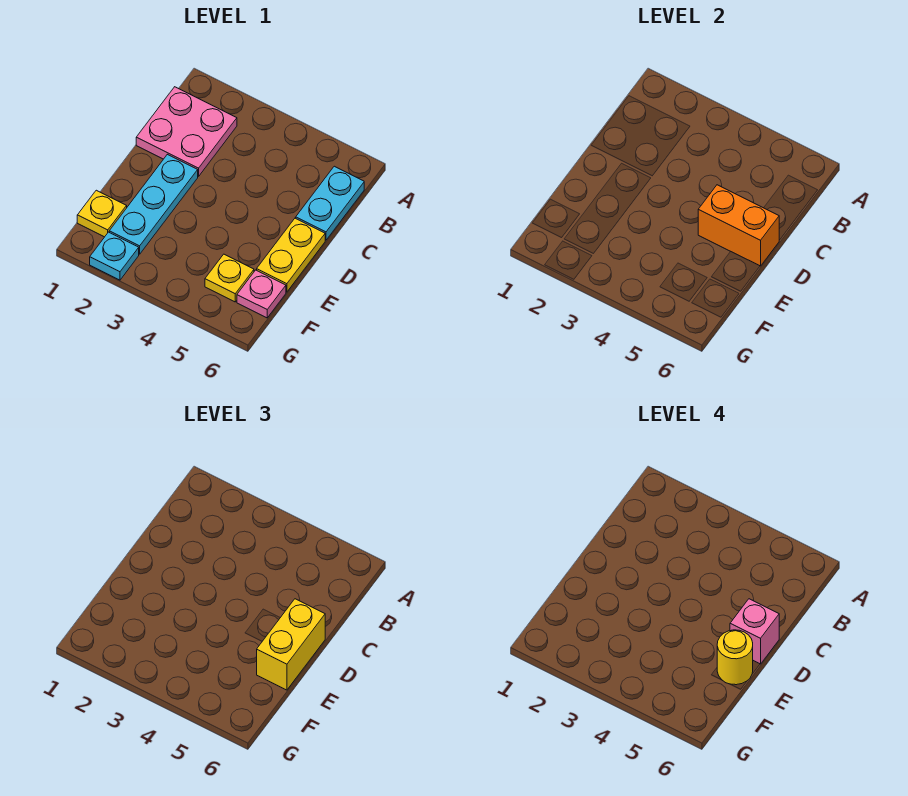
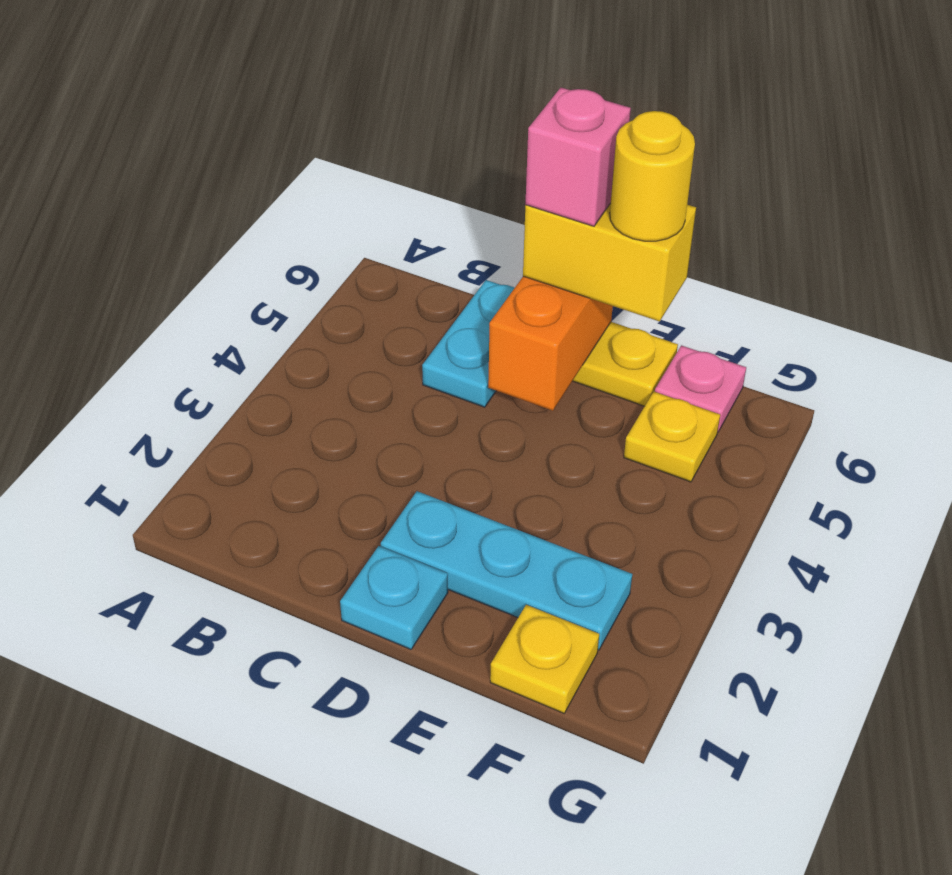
pink plate B1:C2 level 1 -> none
cyan plate B6:C6 level 1 -> cyan plate C5:C6 level 1
cyan plate G2 level 1 -> cyan plate D1 level 1

